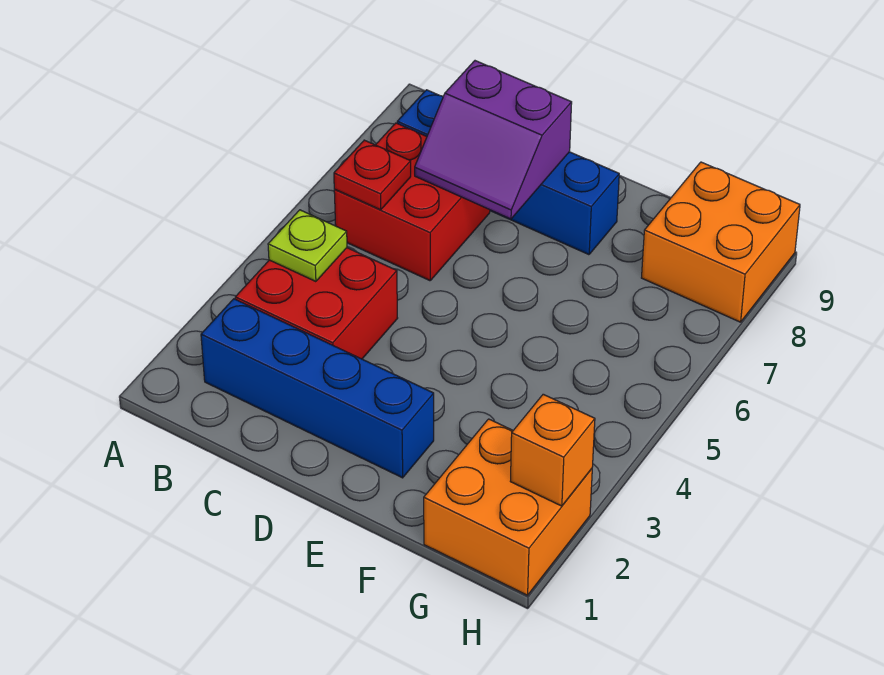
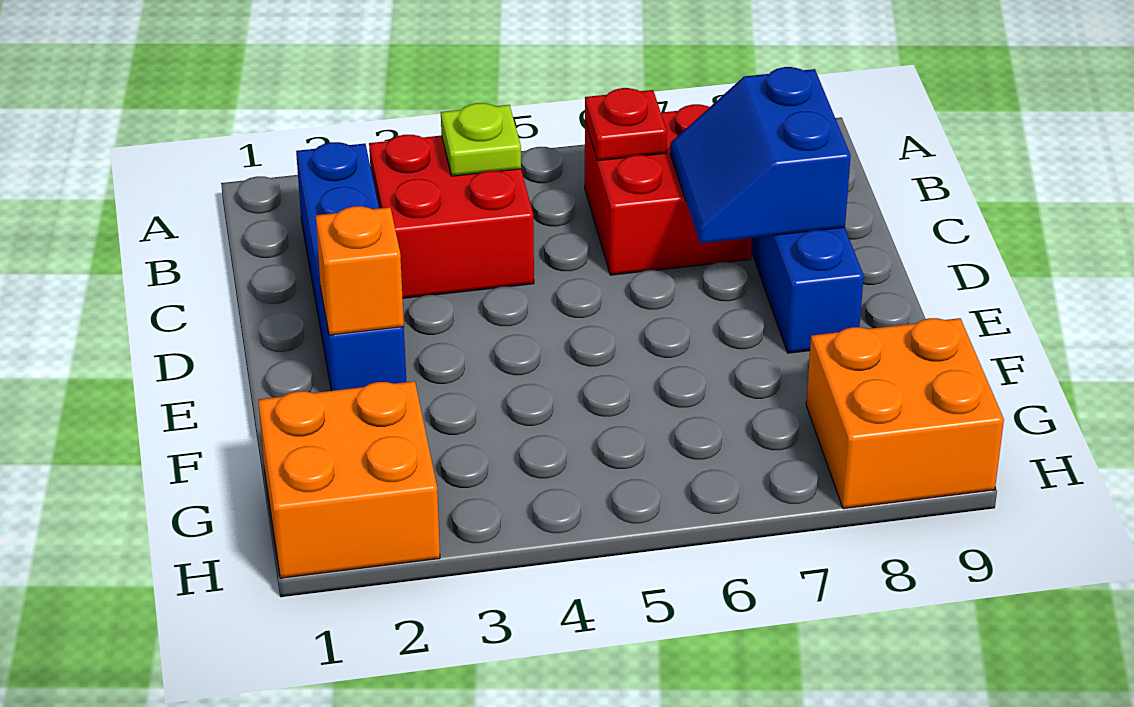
purple slope C7:D8 level 2 top 8 -> blue slope C7:D8 level 2 top 8
orange brick H2 level 2 -> orange brick E2 level 2

